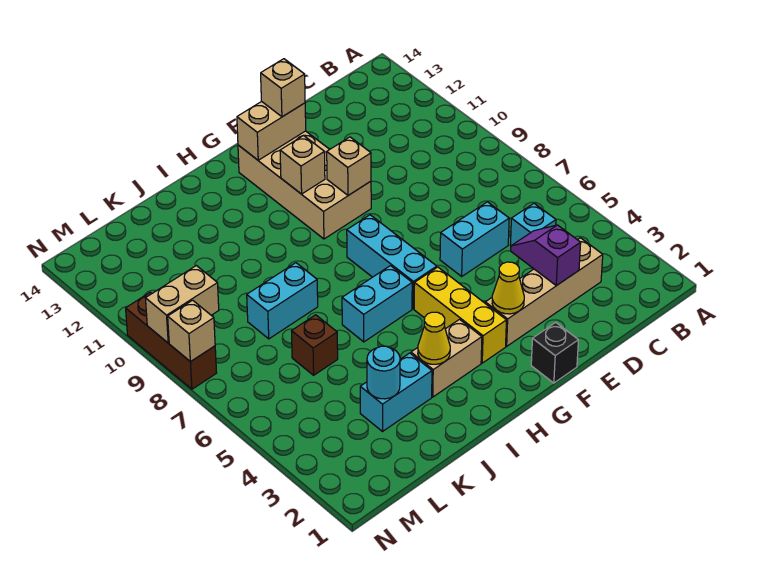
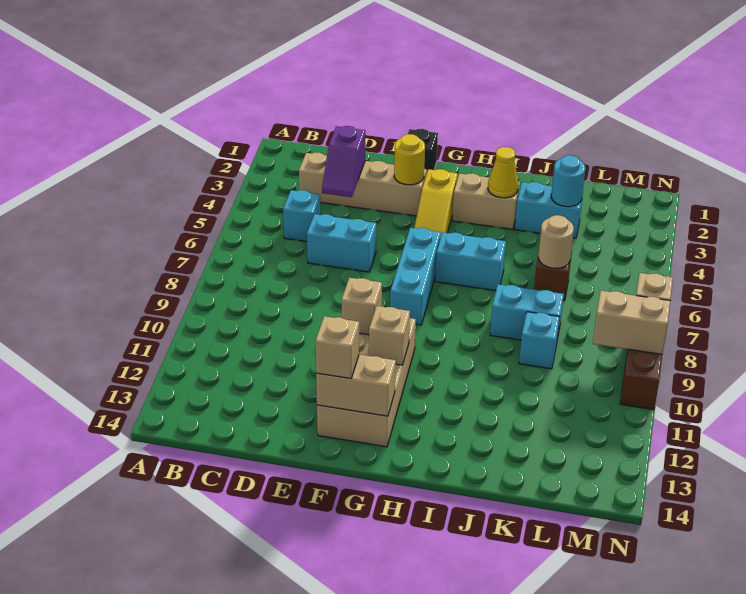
yellow cone F3 level 2 -> yellow round brick F3 level 2
yellow brick G3:G5 level 1 -> yellow slope G3:G5 level 1 top 3
none -> tan round brick K6 level 2
none -> cyan brick K9 level 1

